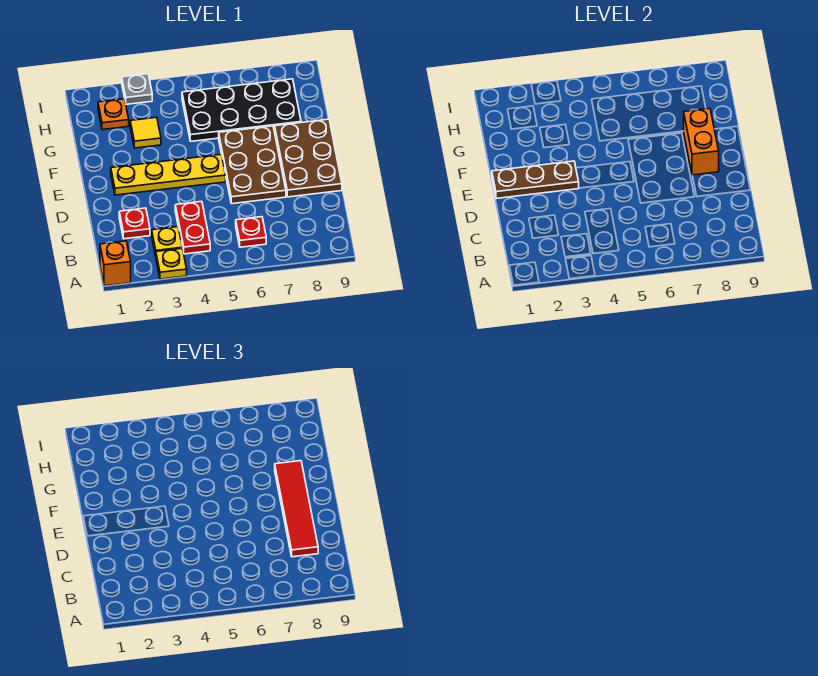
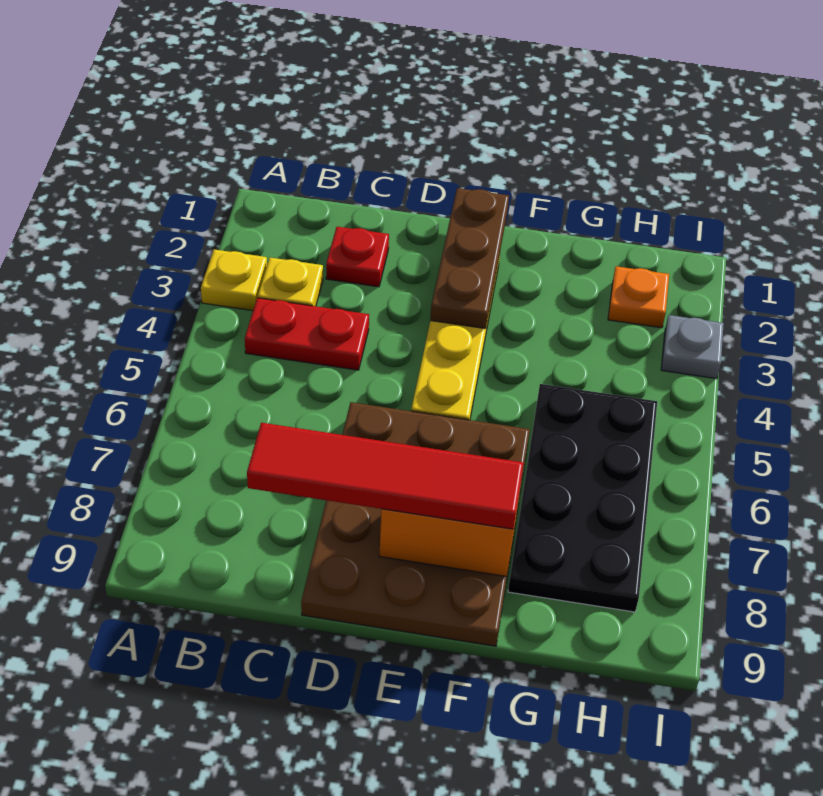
orange brick A1 level 1 -> none
red plate B6 level 1 -> none
yellow tile G3 level 1 -> none

